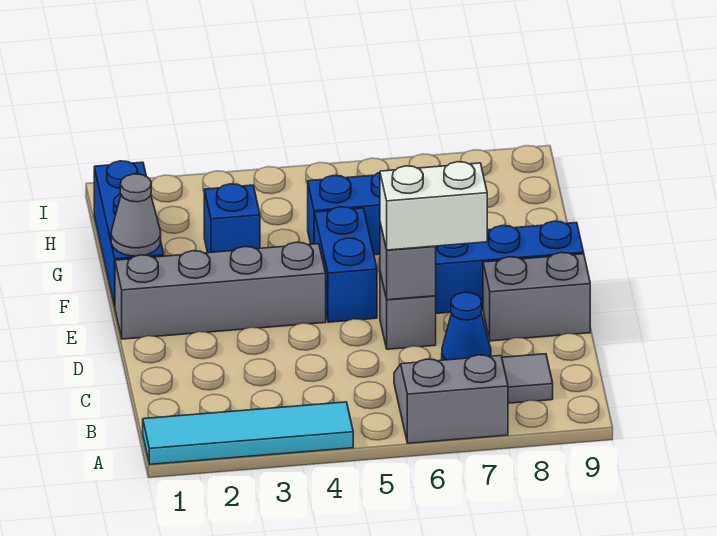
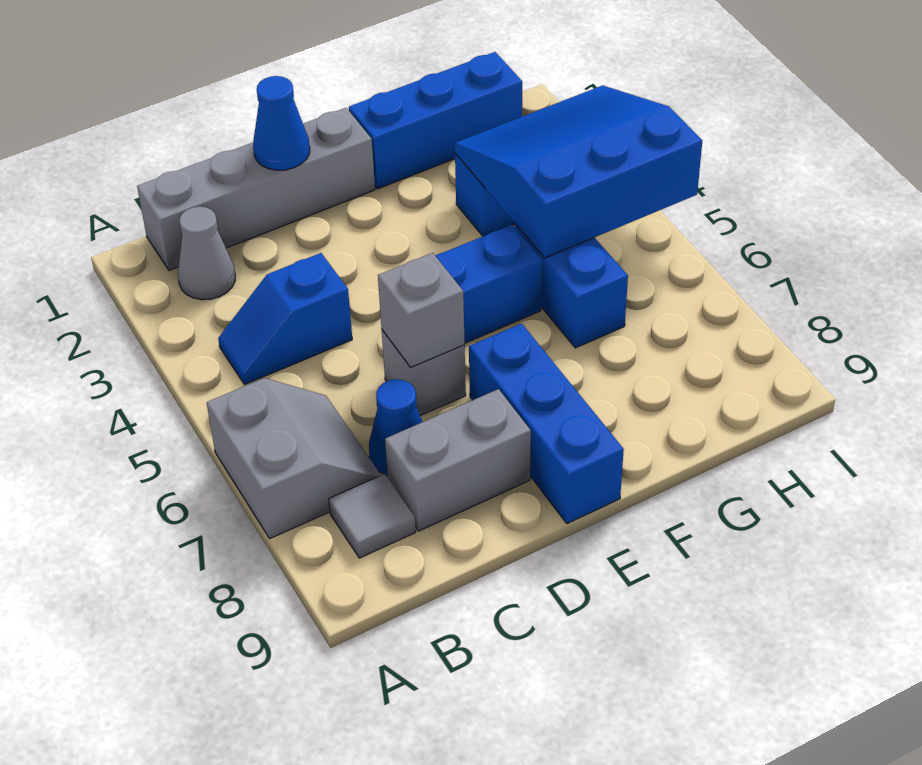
cyan tile A1:A4 level 1 -> none
none -> blue slope B4:C4 level 1 top C
none -> blue cone D1 level 2
white brick D6:D7 level 3 -> none
grey brick D8:D9 level 1 -> grey brick C8:D8 level 1
grey brick E1:E4 level 1 -> grey brick B1:E1 level 1
grey cone F1 level 2 -> grey cone B2 level 1
none -> blue slope G3:I5 level 2 top 5

